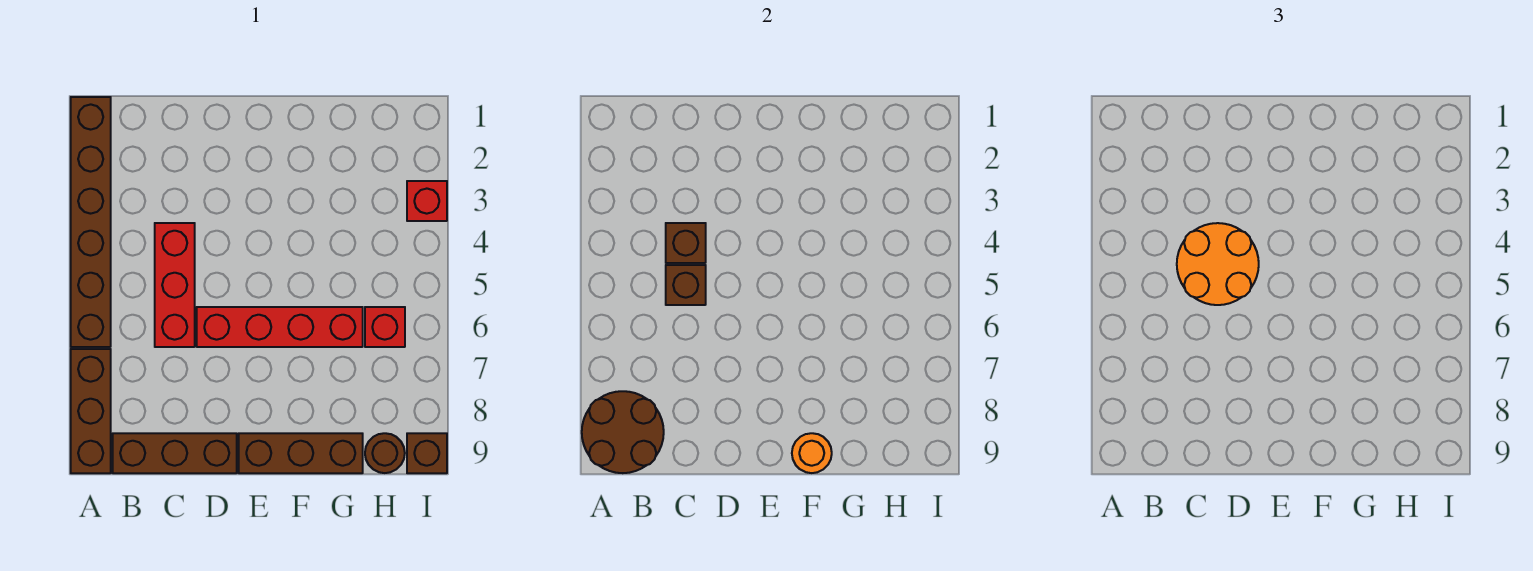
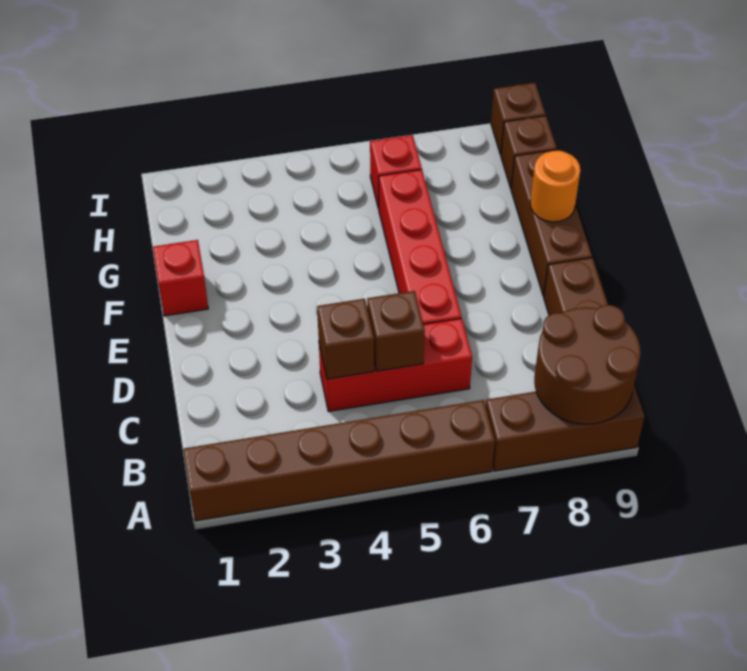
orange round brick C4:D5 level 3 -> none
brown round brick H9 level 1 -> brown brick H9 level 1
red brick I3 level 1 -> red brick F1 level 1

